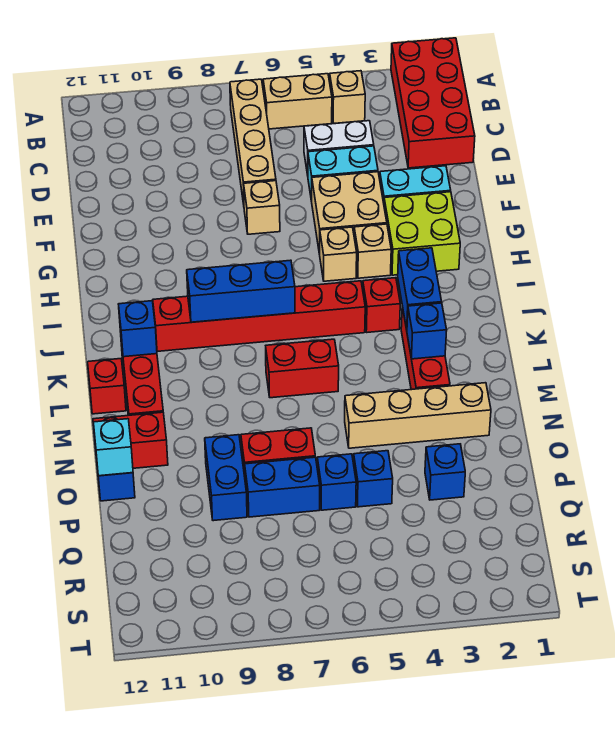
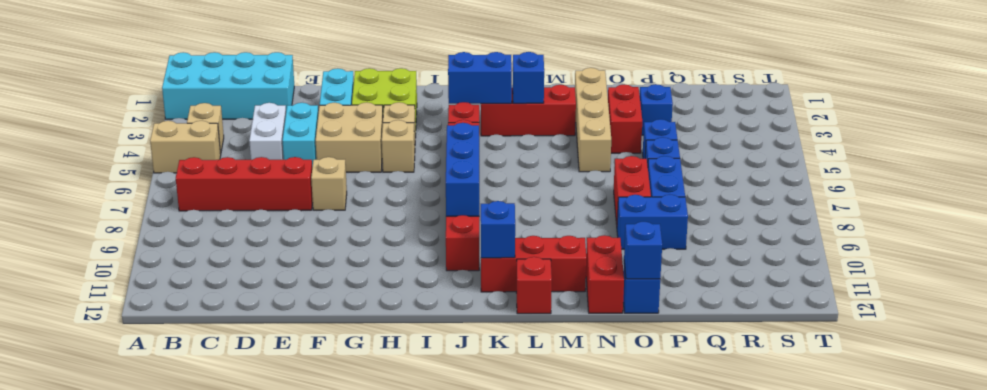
red brick A1:D2 level 1 -> cyan brick A1:D2 level 1
tan brick B5:B6 level 1 -> tan brick A5:B5 level 1
tan brick B7:E7 level 1 -> red brick B7:E7 level 1
red brick L6:L7 level 1 -> red brick O3:O4 level 1
cyan brick O12 level 2 -> blue brick O12 level 2

